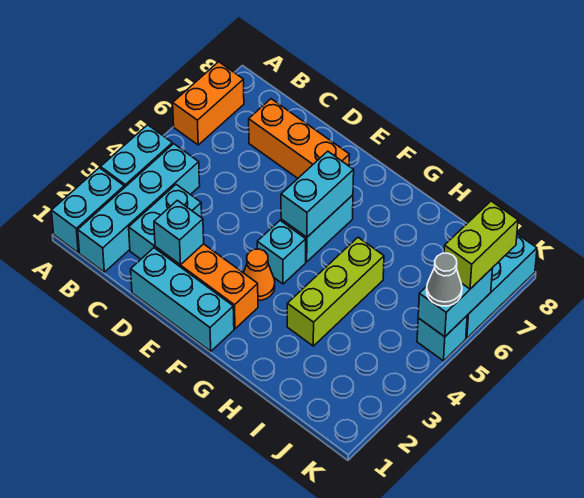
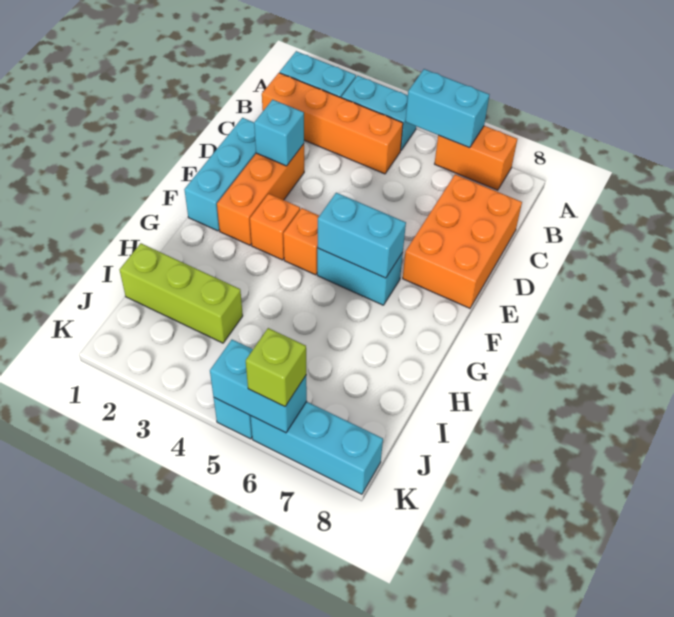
cyan brick B1:B4 level 1 -> orange brick B1:B4 level 1
cyan brick C2:C3 level 1 -> cyan brick A5:A6 level 2
orange brick C7:E7 level 1 -> orange brick C7:E8 level 1
orange cone F3 level 1 -> orange brick F3 level 1
cyan brick F4 level 1 -> orange brick F4 level 1
lime brick H3:H5 level 1 -> lime brick I1:I3 level 1
grey cone K5 level 3 -> none
lime brick K6:K7 level 3 -> lime brick K6 level 3

